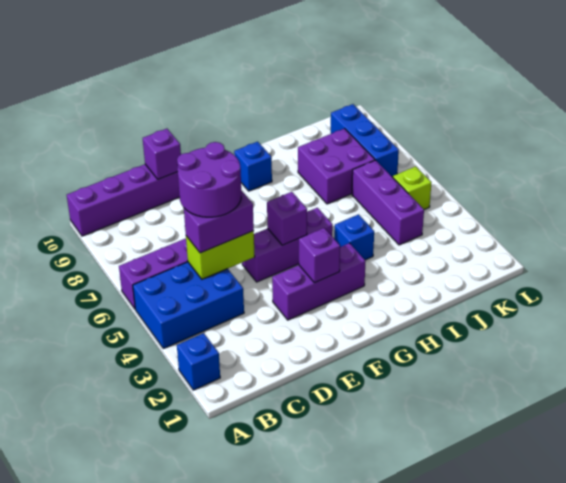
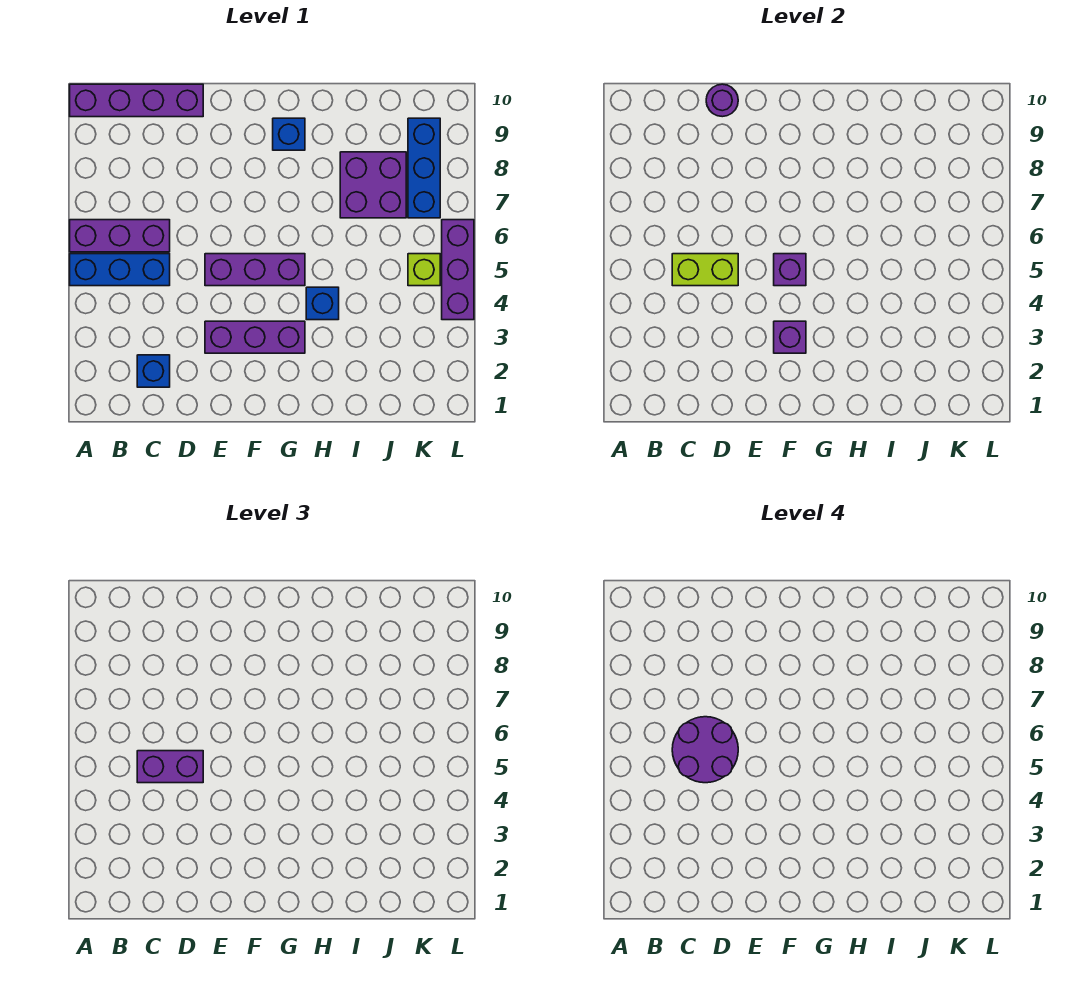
blue brick A2 level 1 -> blue brick C2 level 1
blue brick A4:C5 level 1 -> blue brick A5:C5 level 1
purple brick D10 level 2 -> purple round brick D10 level 2
purple brick J4:J6 level 1 -> purple brick L4:L6 level 1

